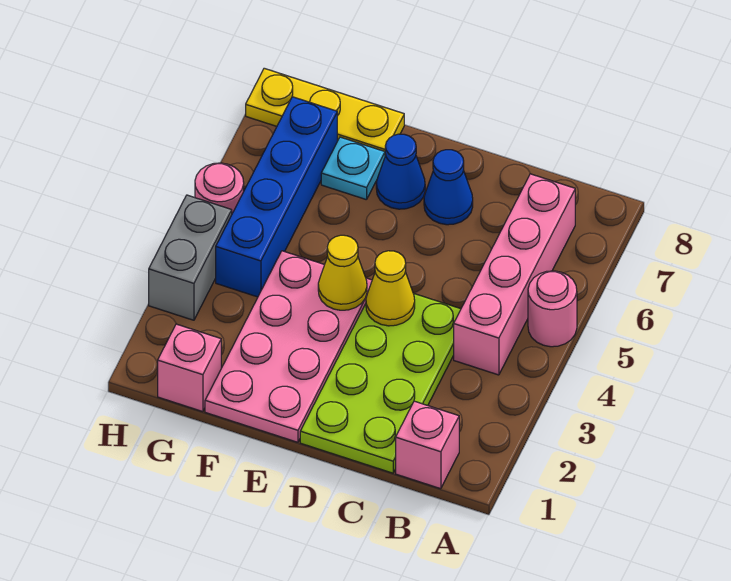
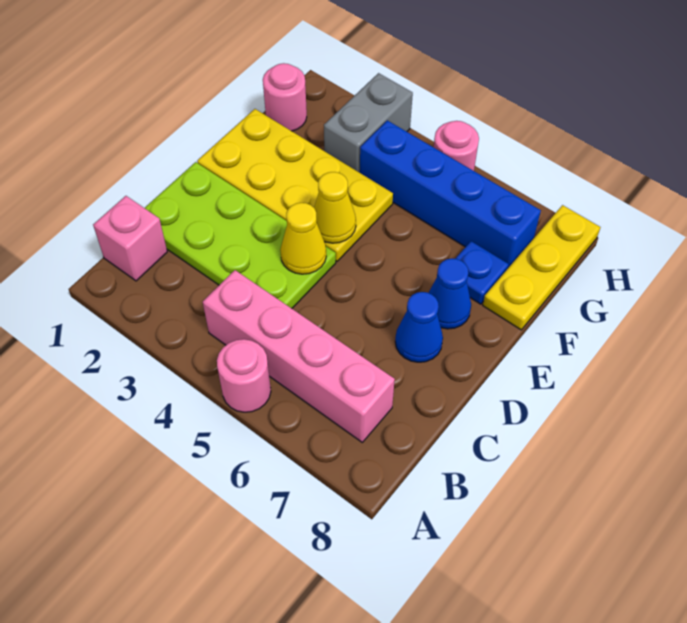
pink plate E1:F4 level 1 -> yellow plate E1:F4 level 1
cyan plate F7 level 1 -> blue plate F7 level 1
pink brick G1 level 1 -> pink round brick G1 level 1
grey brick H3:H4 level 1 -> grey brick G3:H3 level 1

